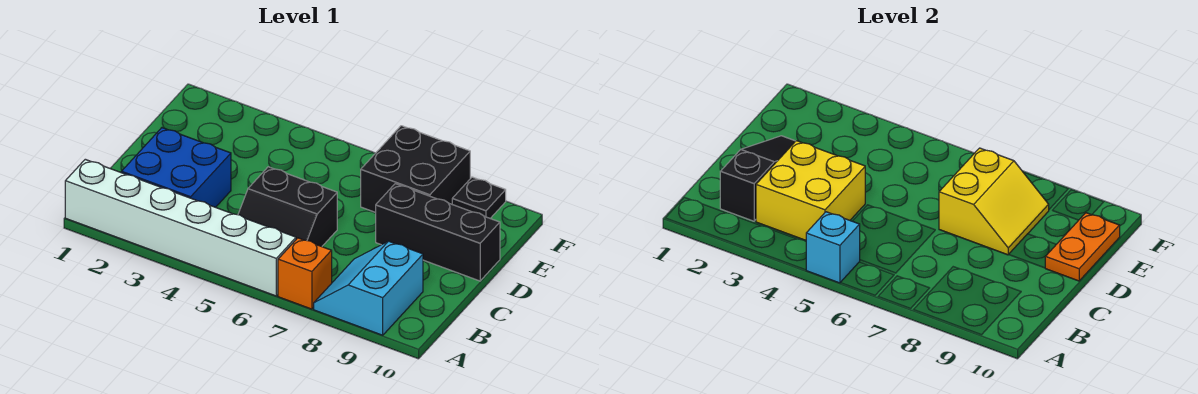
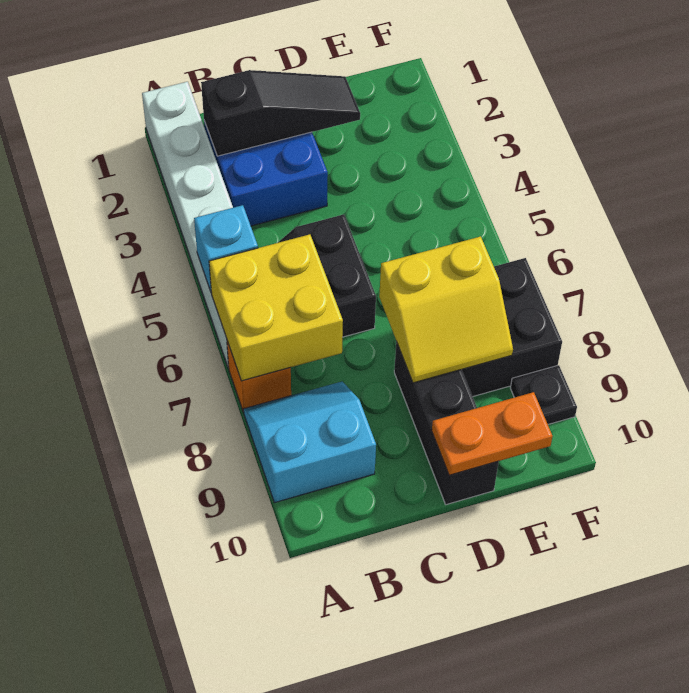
yellow brick B3:C4 level 2 -> yellow brick A6:B7 level 2

